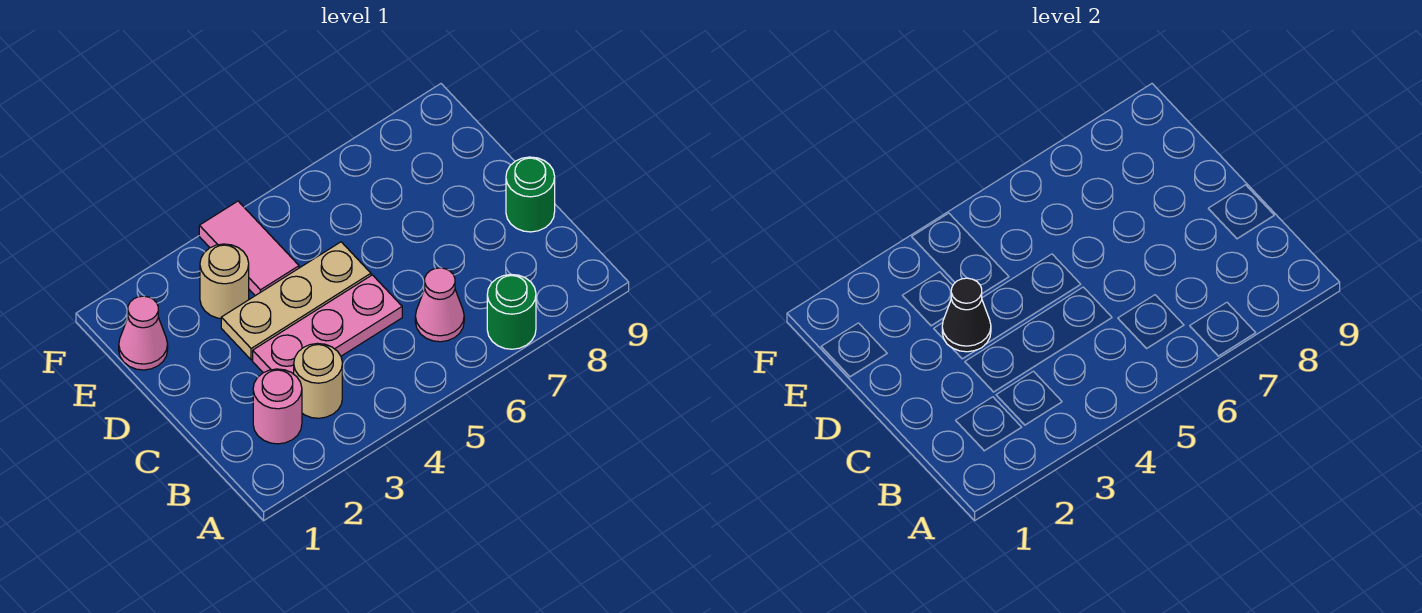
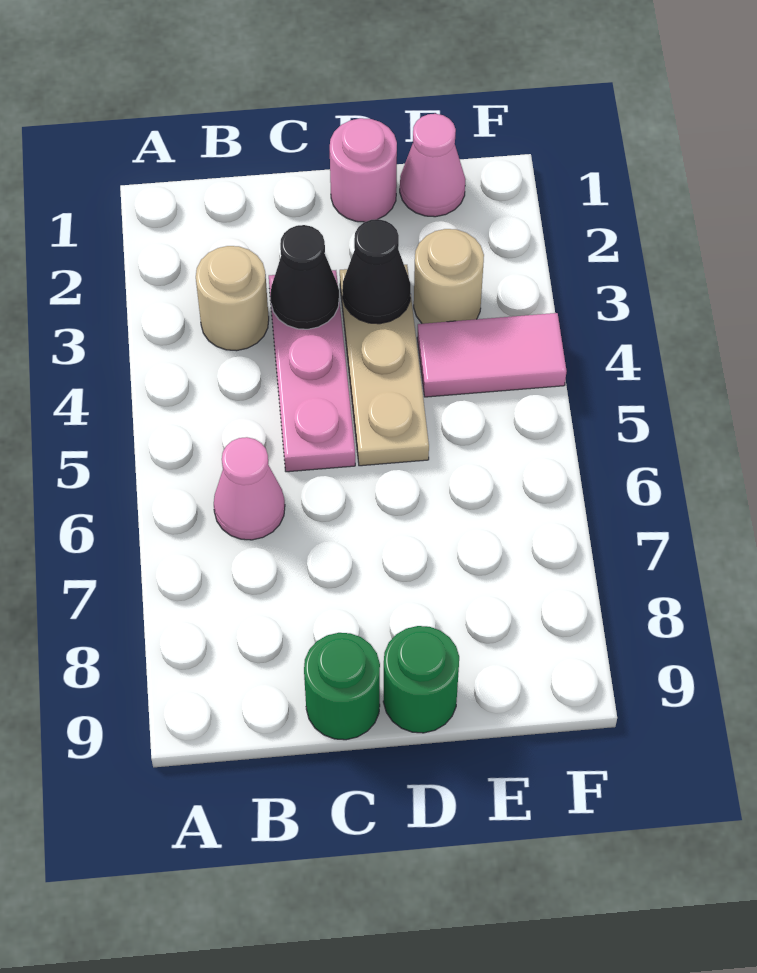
green round brick A7 level 1 -> green round brick D9 level 1
pink round brick B2 level 1 -> pink round brick D1 level 1
none -> black cone C3 level 2

